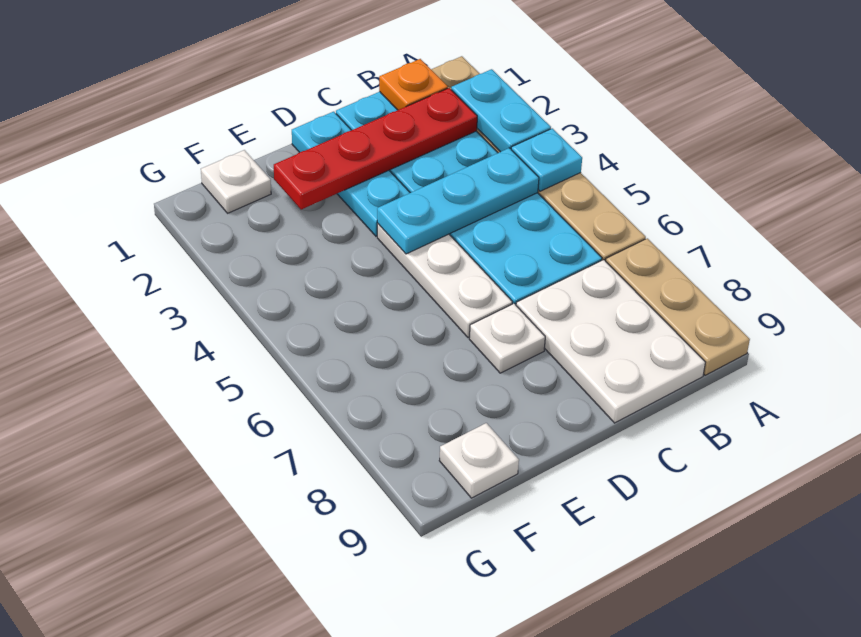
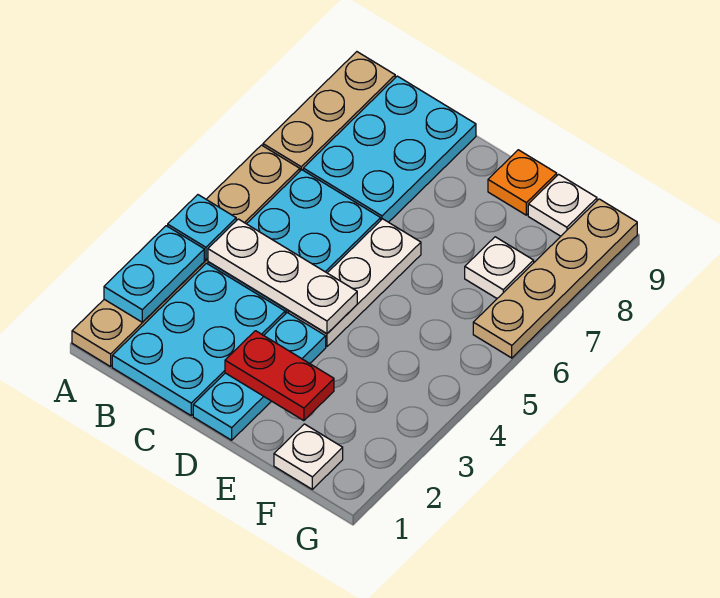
orange plate B1 level 2 -> orange plate E9 level 1
red plate B2:E2 level 2 -> red plate D2:E2 level 2
cyan plate B4:D4 level 2 -> white plate B4:D4 level 2
white plate B7:C9 level 1 -> cyan plate B7:C9 level 1
white plate D7 level 1 -> white plate F7 level 1
none -> tan plate G6:G9 level 1

